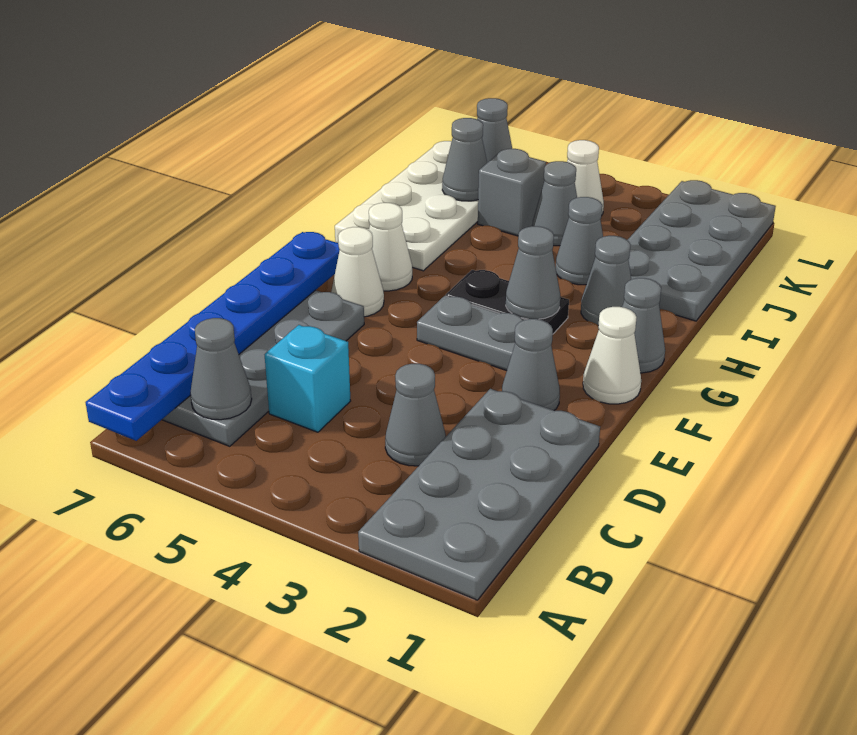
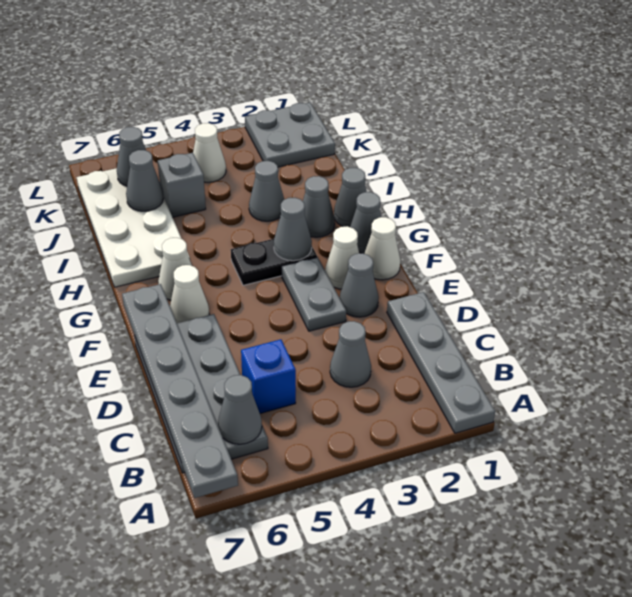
grey plate A1:D2 level 1 -> grey plate A1:D1 level 1
blue plate A7:F7 level 2 -> grey plate A7:F7 level 2
cyan brick C5 level 1 -> blue brick C5 level 1
none -> white cone F2 level 1
grey plate F3:F4 level 1 -> grey plate E3:F3 level 1
grey plate I1:L2 level 1 -> grey plate K1:L2 level 1
grey cone J4 level 1 -> grey cone H1 level 1

